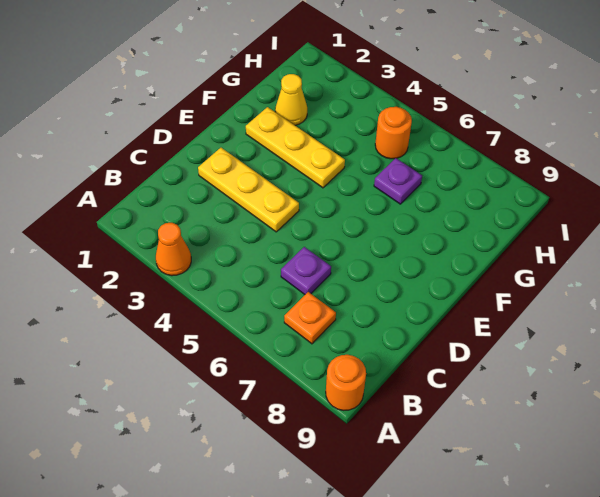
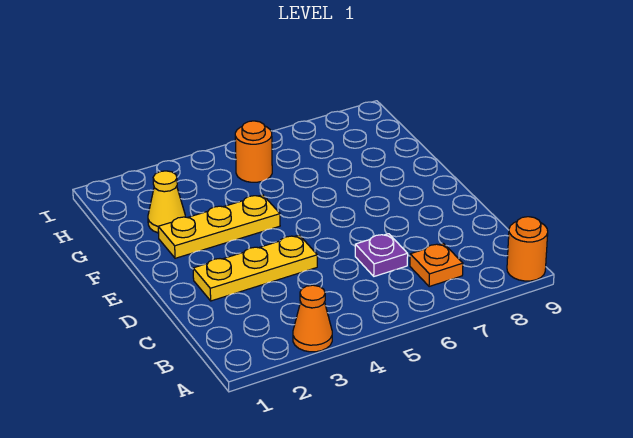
purple plate G6 level 1 -> none

